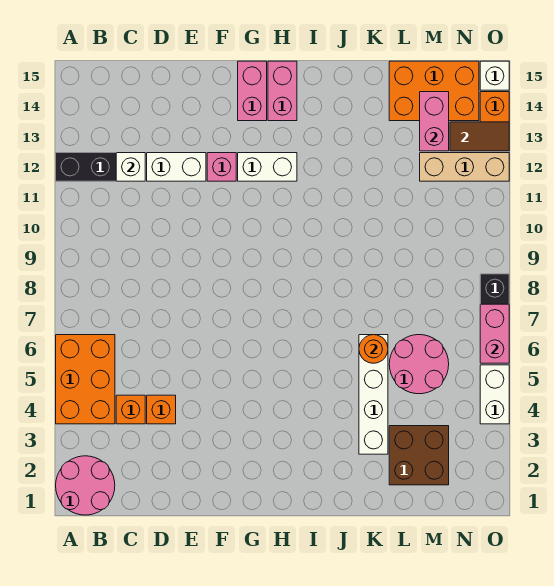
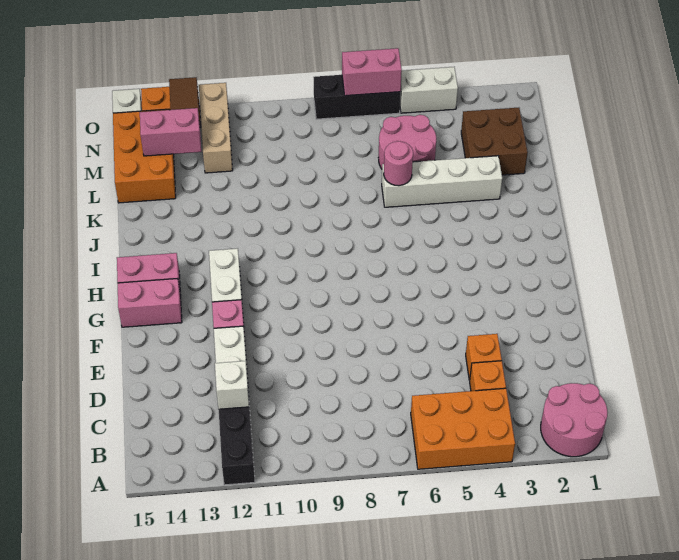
orange round brick K6 level 2 -> pink round brick K6 level 2

